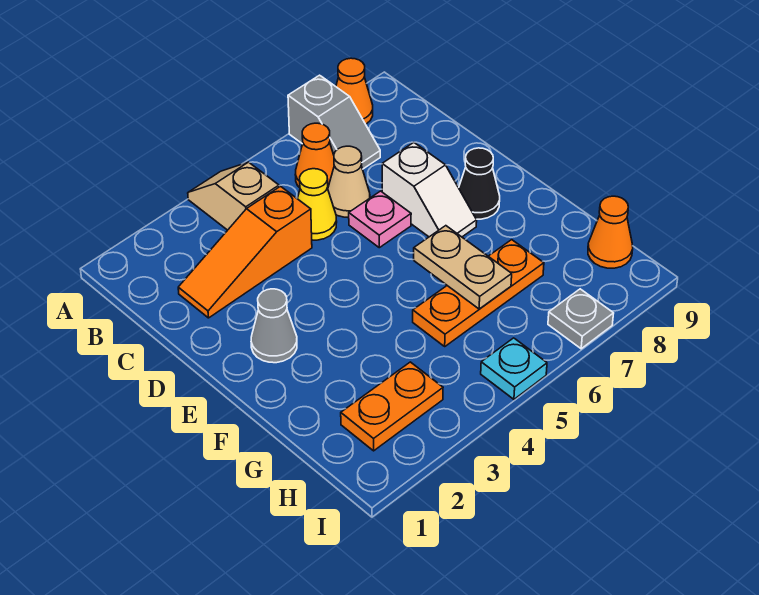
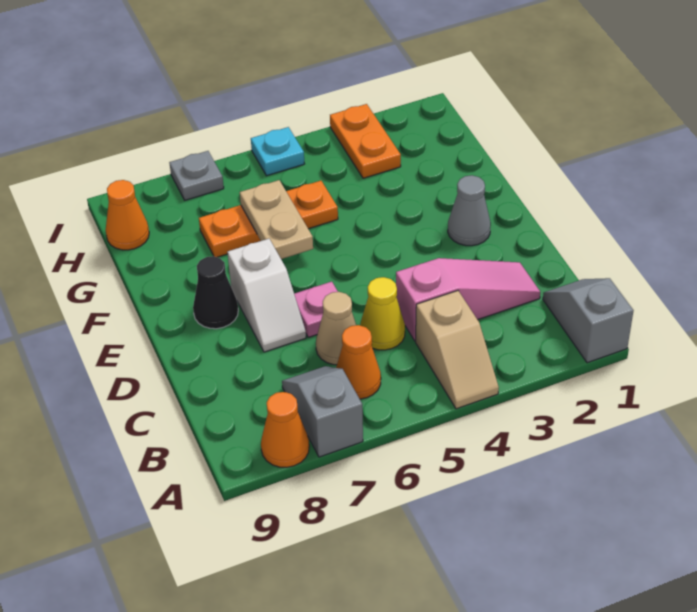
none -> grey slope A1:B1 level 1 top A
orange slope C2:C4 level 1 top 4 -> pink slope C2:C4 level 1 top 4
white slope D7:E7 level 1 top D -> white slope D7:E7 level 1 top E
orange plate H2:H3 level 1 -> orange plate H3:I3 level 1

